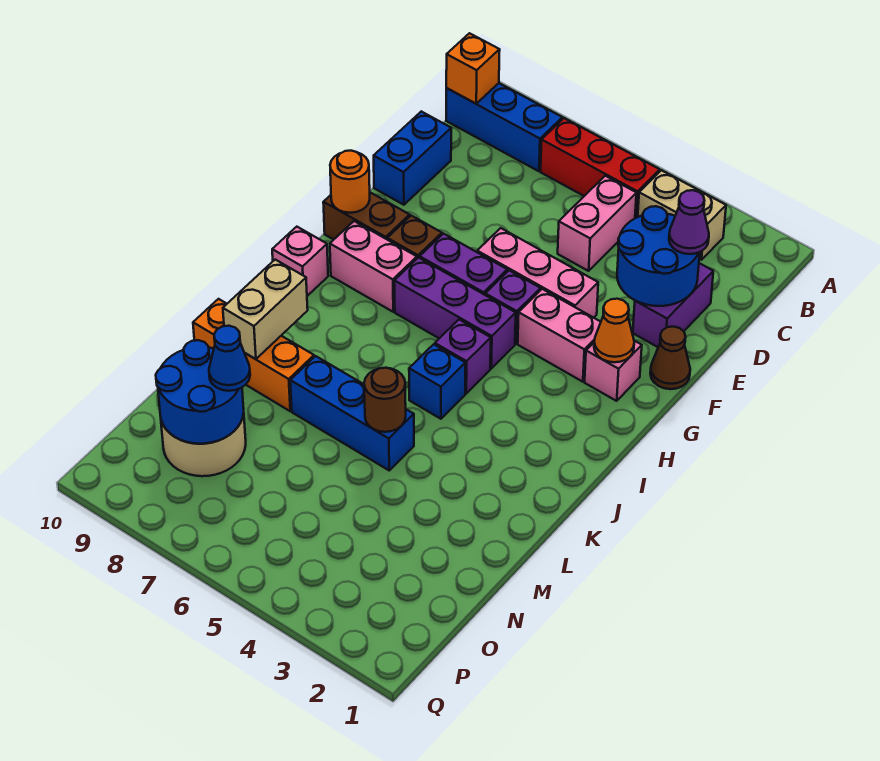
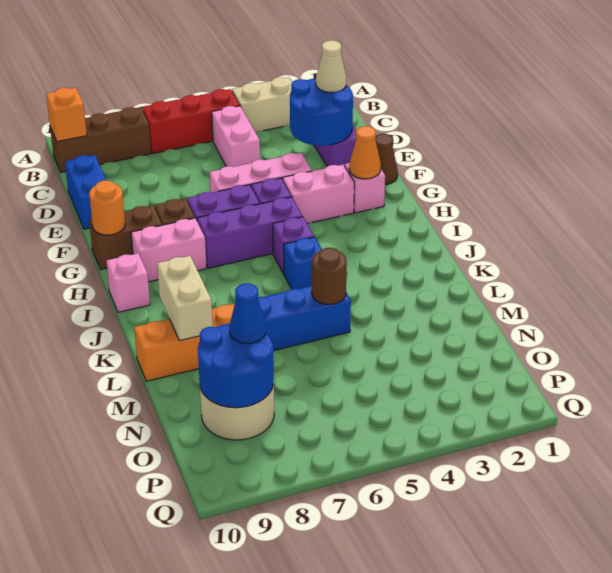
blue brick B8:B10 level 1 -> brown brick B8:B10 level 1
purple cone D2 level 3 -> tan cone D2 level 3

